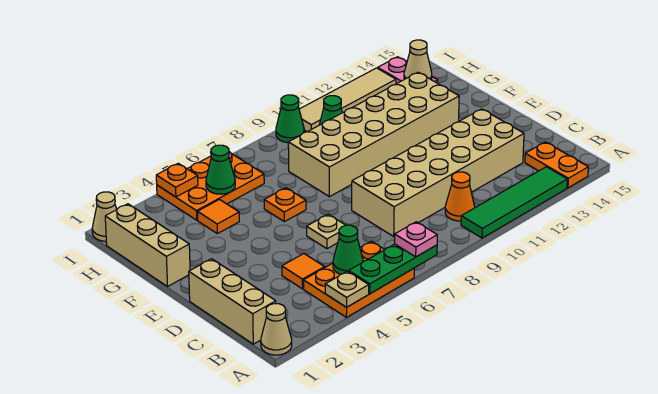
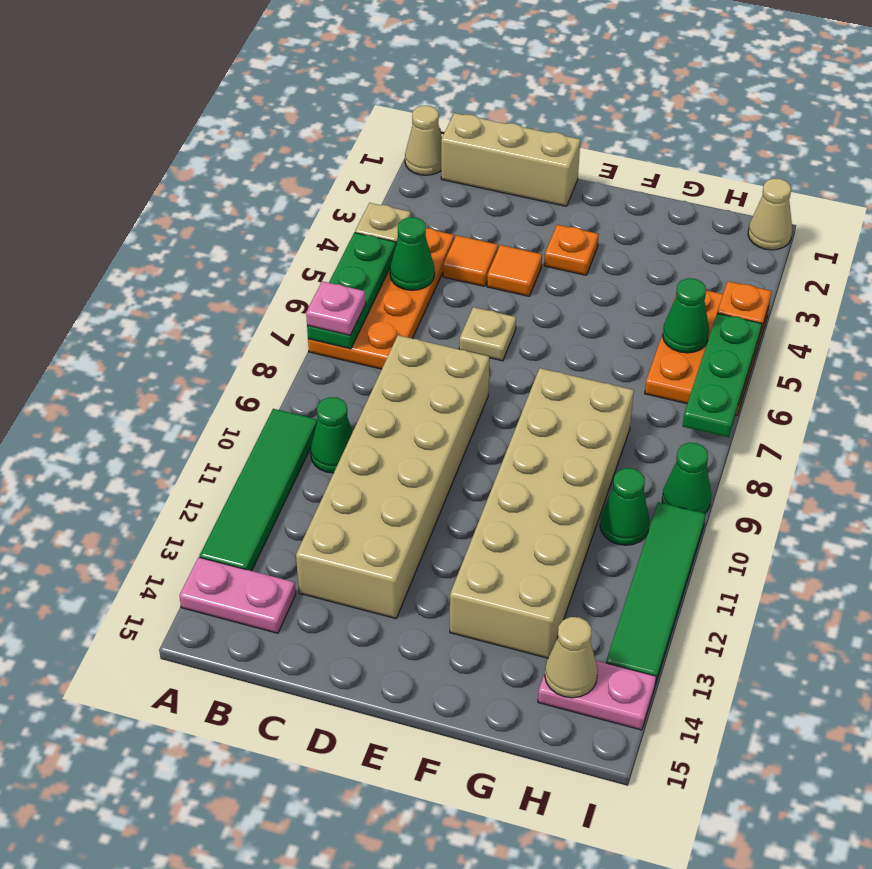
orange plate A4:B6 level 1 -> orange plate A4:B7 level 1
orange plate A14:B14 level 1 -> pink plate A14:B14 level 1
orange cone B10 level 1 -> green cone B10 level 1
tan brick F1:H1 level 1 -> none
orange plate F6 level 1 -> orange plate E3 level 1
orange tile G4 level 1 -> orange tile D4 level 1
none -> green plate I5:I7 level 2
tan tile I10:I13 level 1 -> green tile I10:I13 level 1

